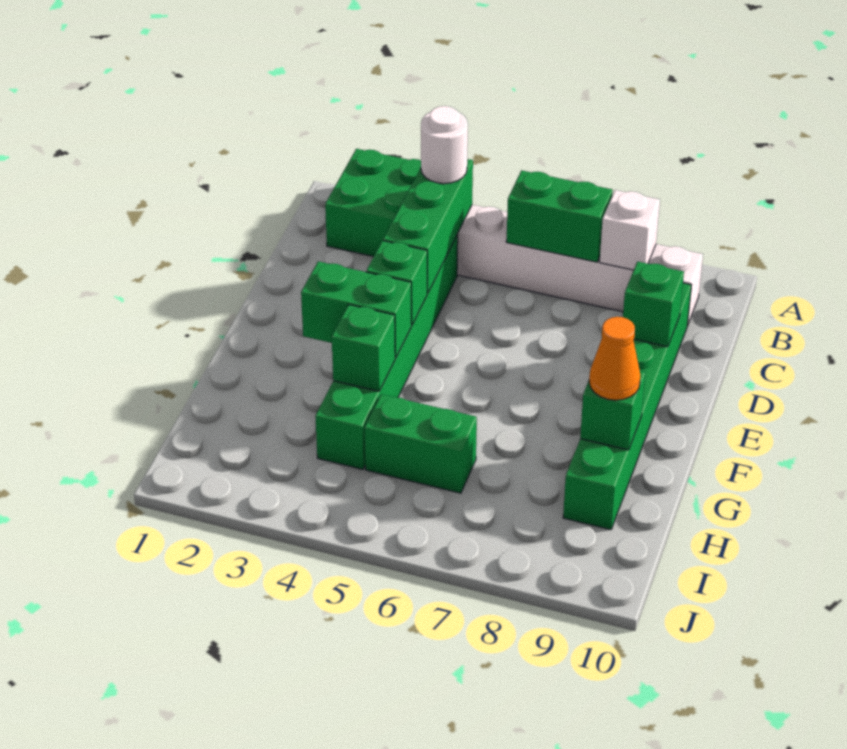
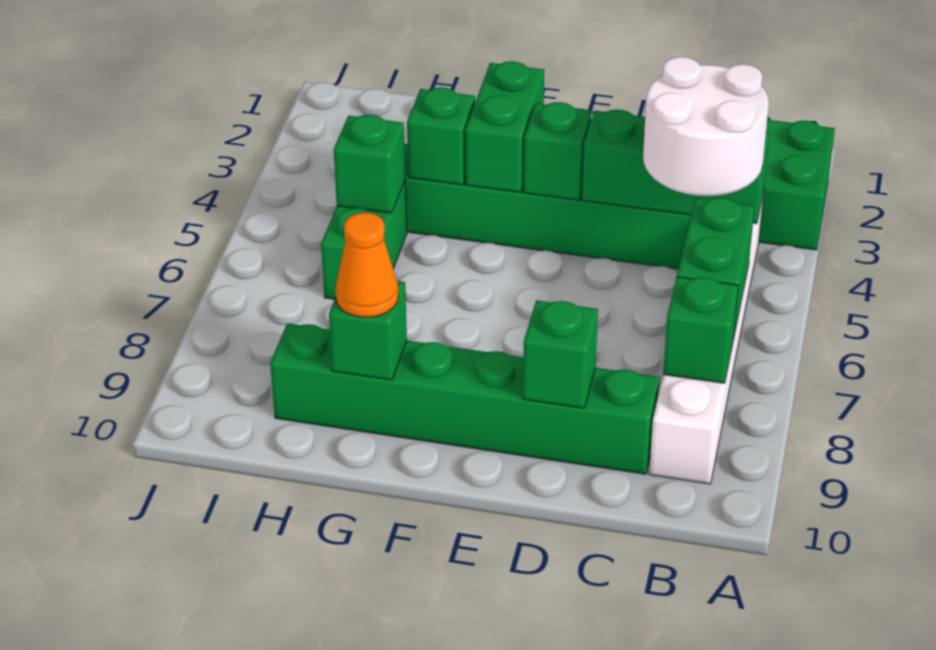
white round brick B4 level 3 -> white round brick B4:C5 level 3
white brick B8 level 2 -> green brick B8 level 2
none -> green brick H5 level 2

